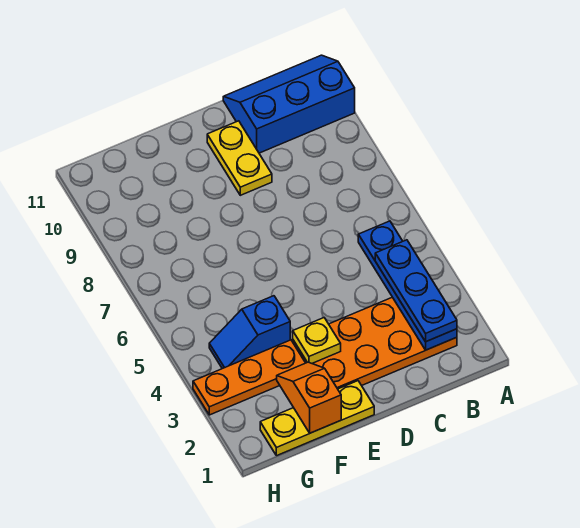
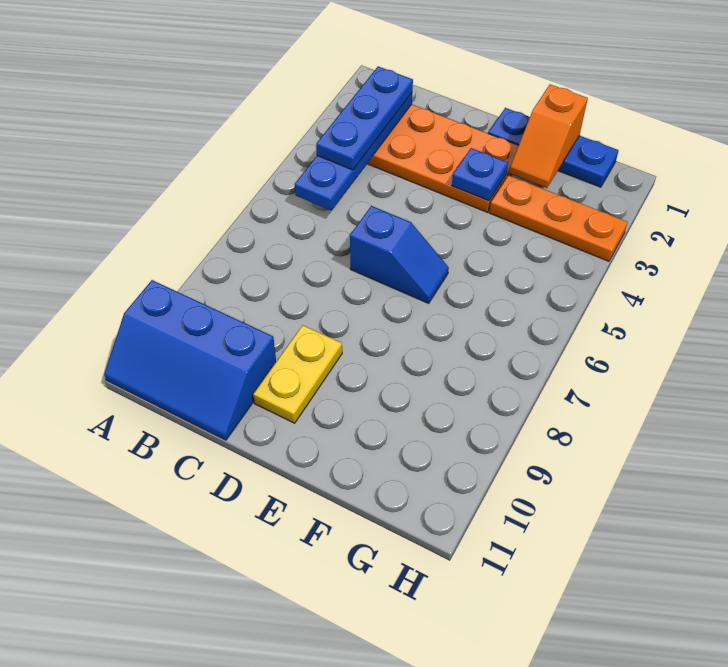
yellow plate E1:G1 level 1 -> blue plate E1:G1 level 1
yellow plate E3 level 2 -> blue plate E3 level 2
blue slope F4:G4 level 1 top F -> blue slope D6:E6 level 1 top D

